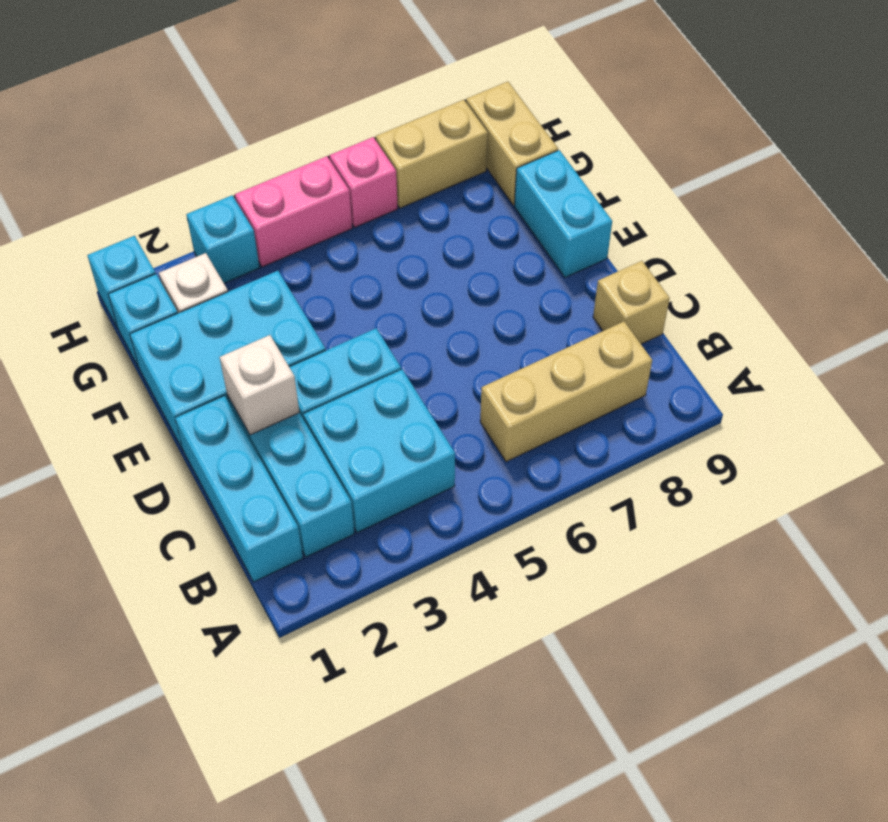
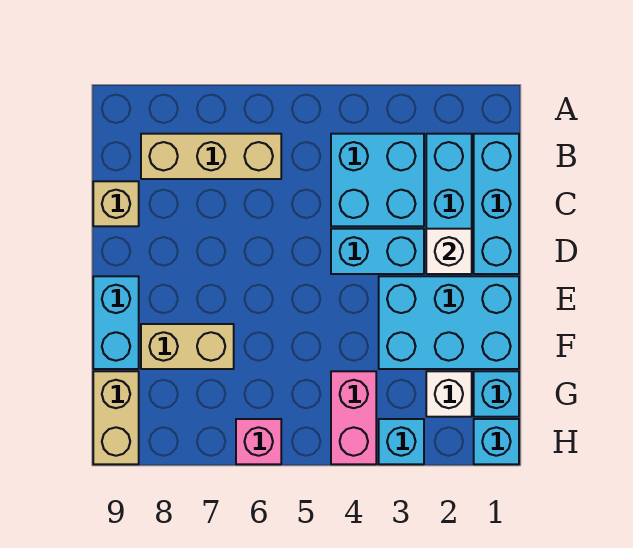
pink brick H4:H5 level 1 -> pink brick G4:H4 level 1
tan brick H7:H8 level 1 -> tan brick F7:F8 level 1

